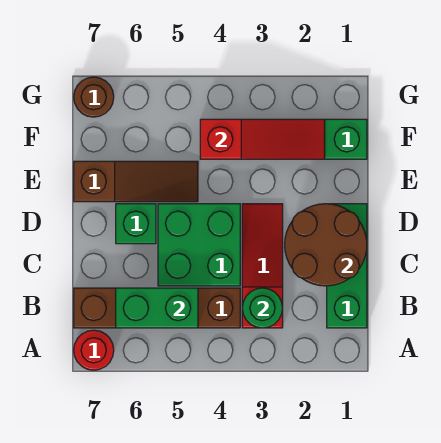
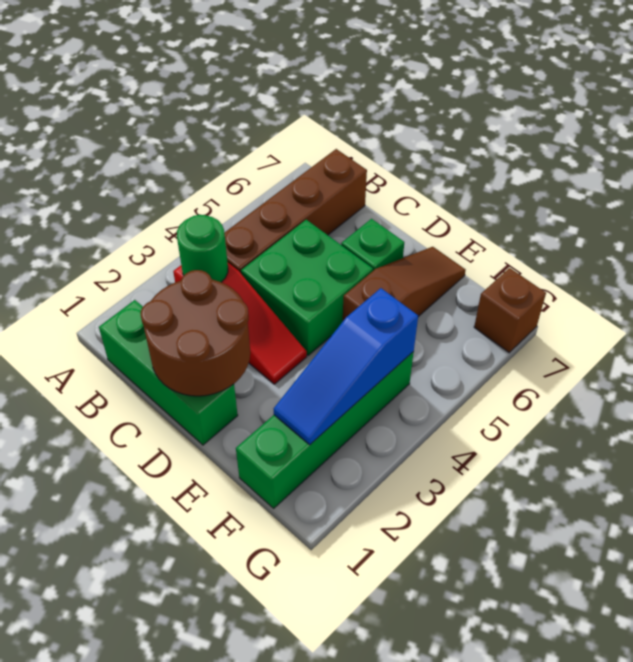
red round brick A7 level 1 -> none
green brick B5:B6 level 2 -> none
brown slope E5:E7 level 1 top 7 -> brown slope E5:E7 level 1 top 5
red slope F2:F4 level 2 top 4 -> blue slope F2:F4 level 2 top 4
brown round brick G7 level 1 -> brown brick G7 level 1

